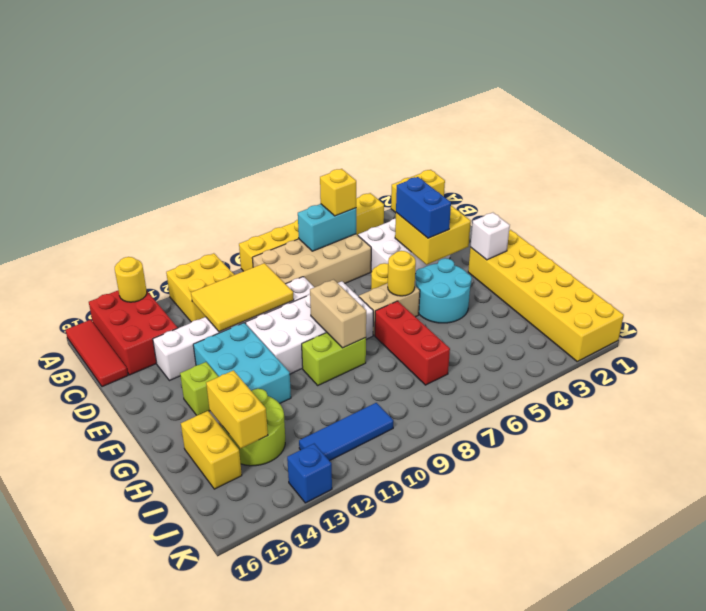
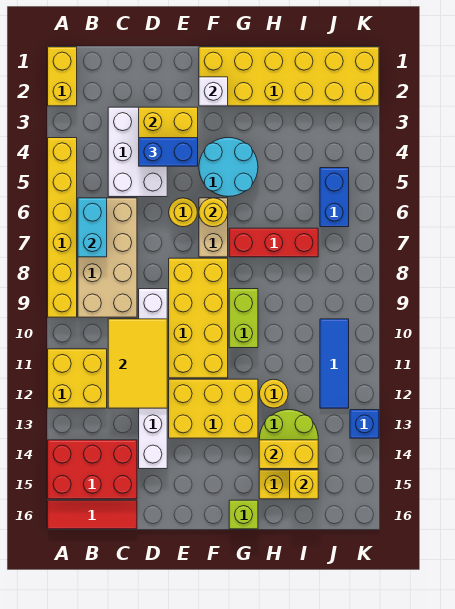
yellow round brick A14 level 2 -> yellow round brick H12 level 1
yellow brick B6 level 3 -> yellow brick I15 level 2
white brick E8:F11 level 1 -> yellow brick E8:F11 level 1
cyan brick E12:G13 level 1 -> yellow brick E12:G13 level 1
tan brick F9:G9 level 2 -> none
lime brick F14 level 1 -> lime brick G16 level 1
none -> blue brick J5:J6 level 1

